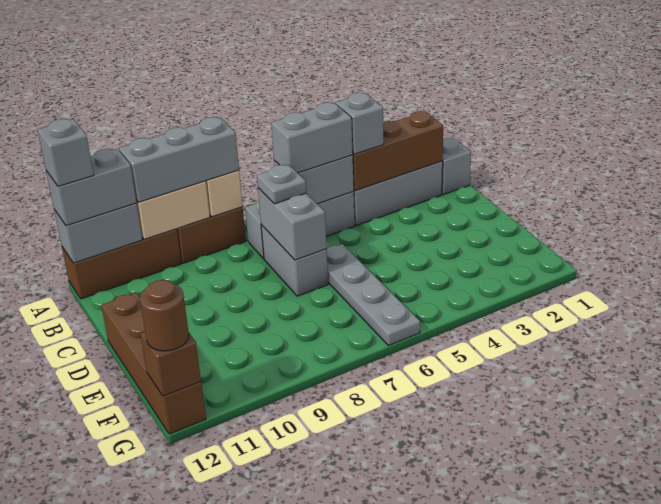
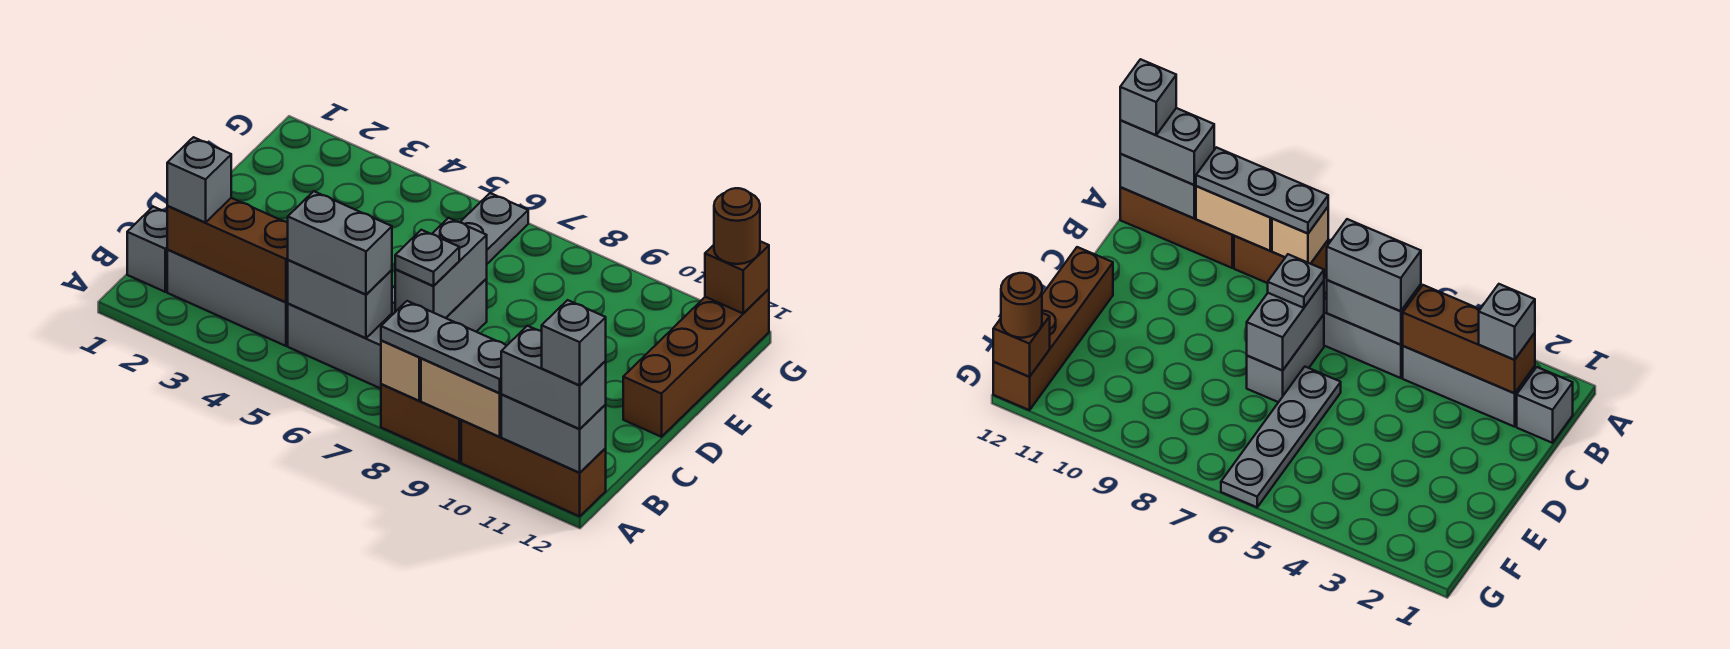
grey brick A8:A10 level 3 -> grey plate A8:A10 level 3
grey brick B4 level 3 -> grey brick B2 level 3

